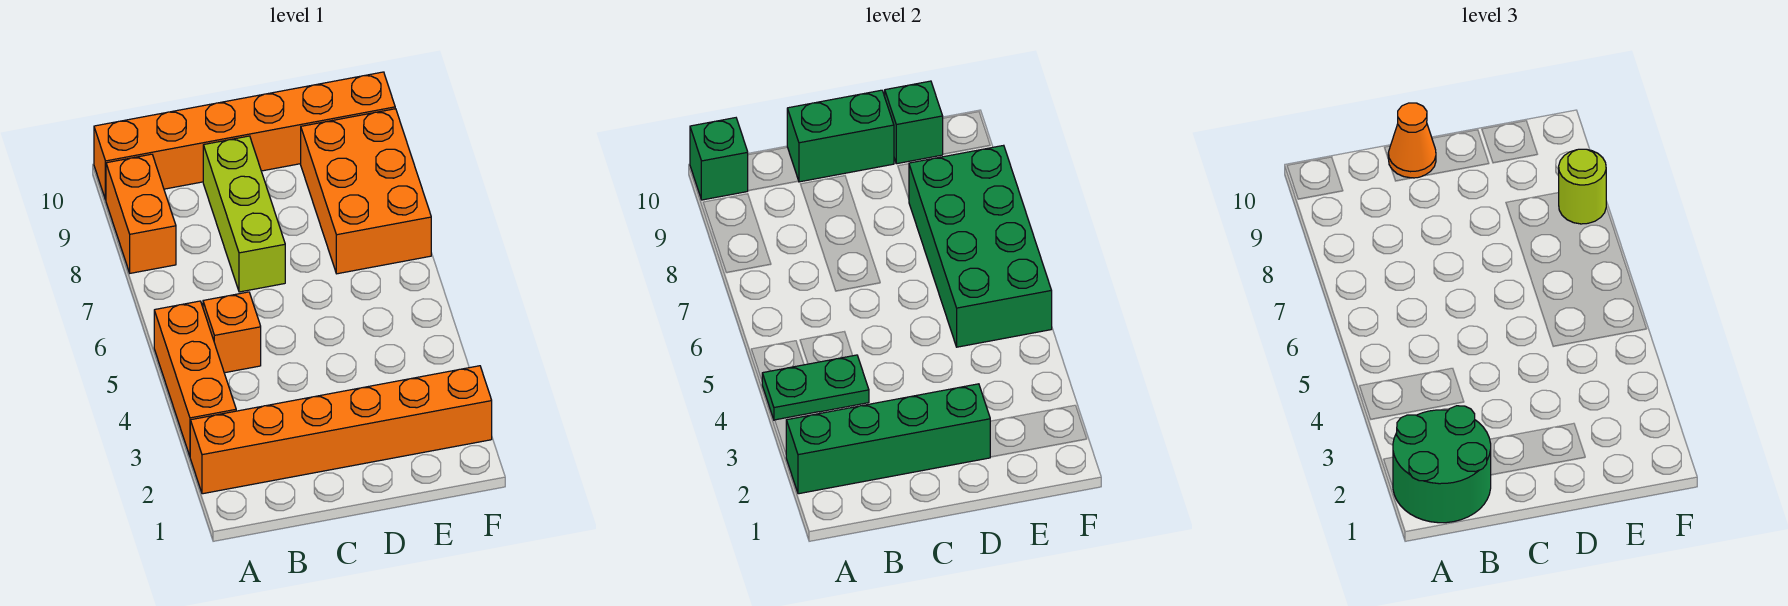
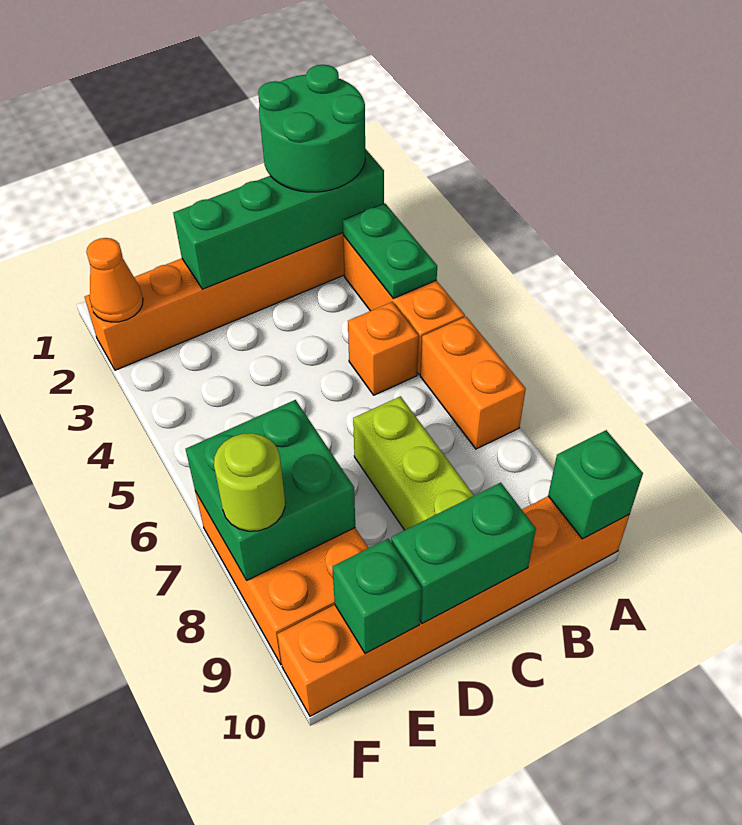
green plate A4:B4 level 2 -> green plate A3:A4 level 2
orange brick A8:A9 level 1 -> orange brick A6:A7 level 1
orange cone C10 level 3 -> orange cone F2 level 2
green brick E5:F8 level 2 -> green brick E7:F8 level 2

